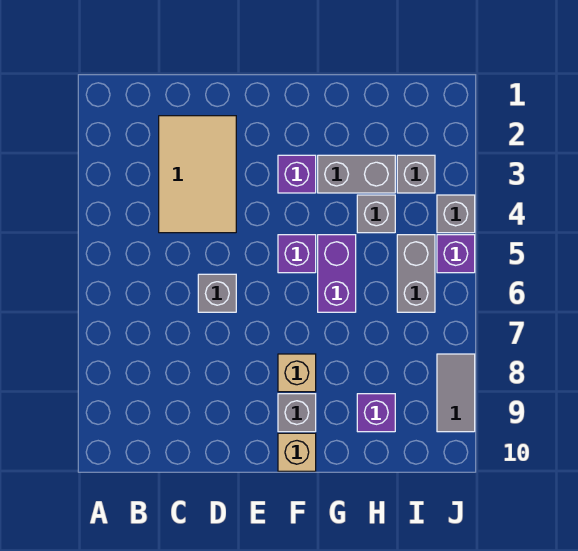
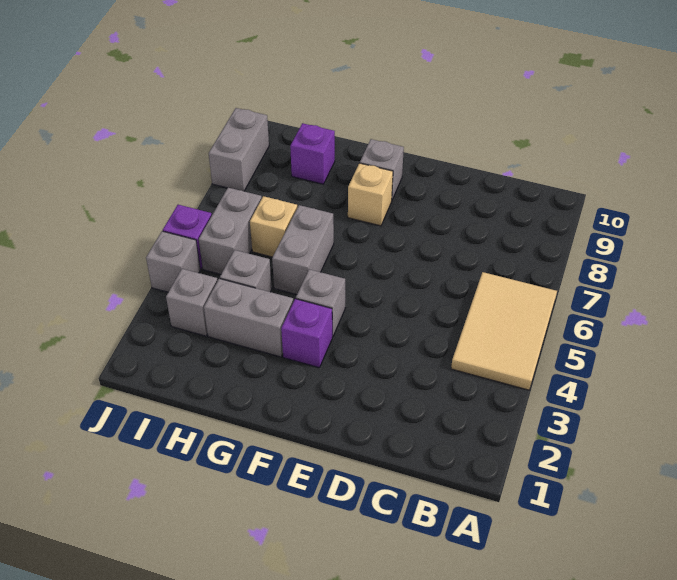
tan tile C2:D4 level 1 -> tan tile A4:B6 level 1
grey brick D6 level 1 -> grey brick F4 level 1
purple brick F5 level 1 -> none
tan brick F10 level 1 -> tan brick H6 level 1
purple brick G5:G6 level 1 -> grey brick G5:G6 level 1
grey tile J8:J9 level 1 -> grey brick J8:J9 level 1

